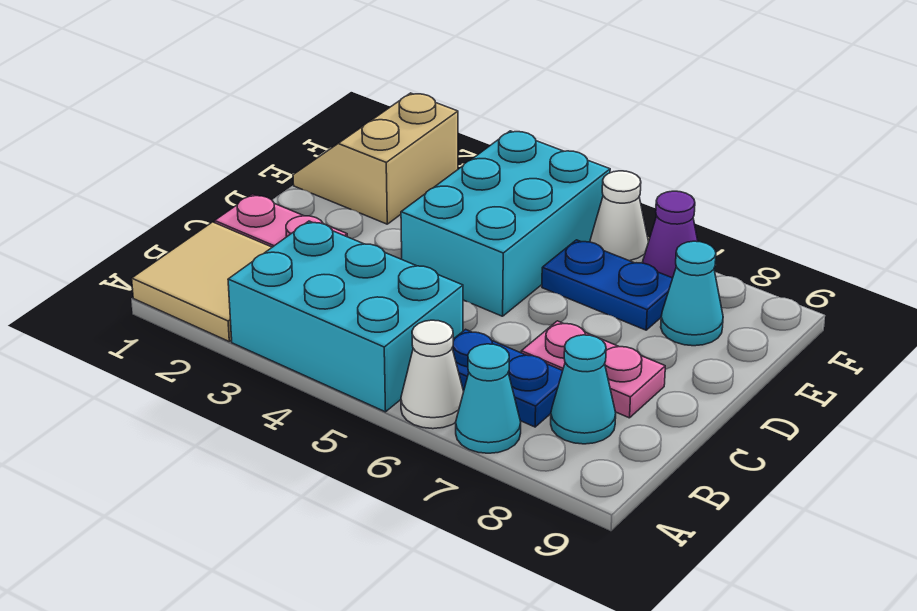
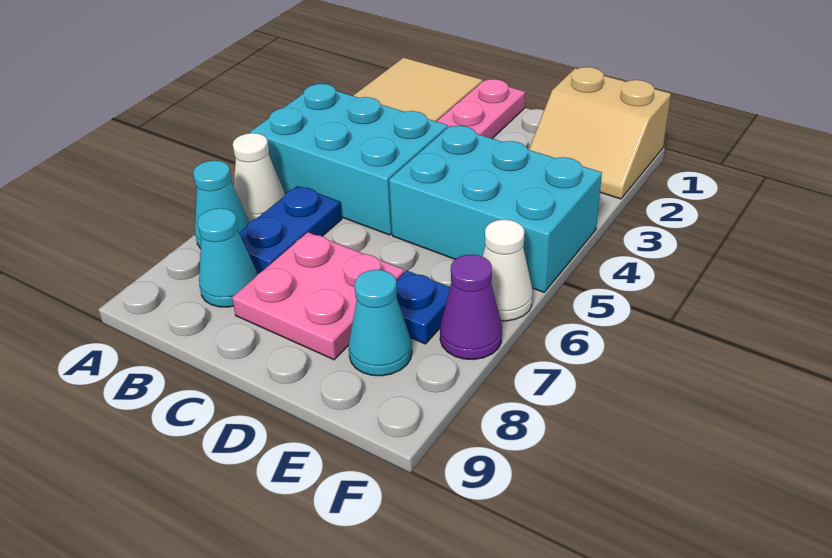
cyan brick A3:B5 level 1 -> cyan brick A4:C5 level 1
pink plate C7:C8 level 1 -> pink plate C7:D8 level 1
tan slope E1:F2 level 1 top 2 -> tan slope E1:F2 level 1 top 1
blue plate E6:E7 level 1 -> blue plate E7 level 1

